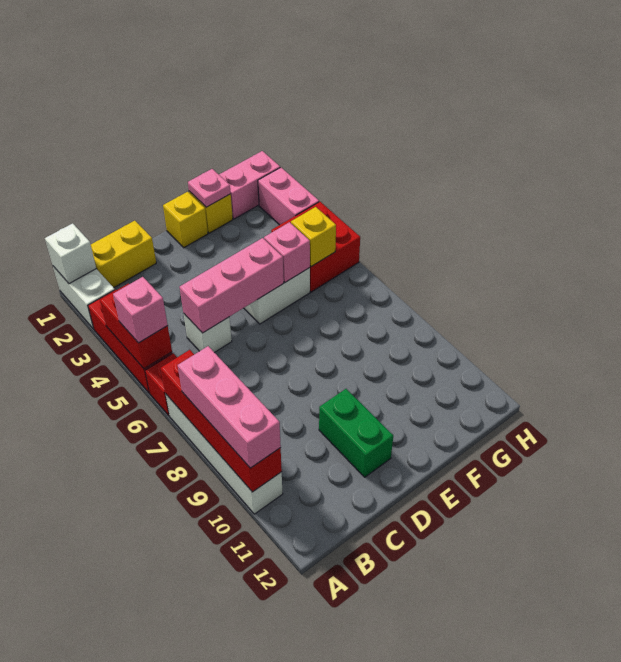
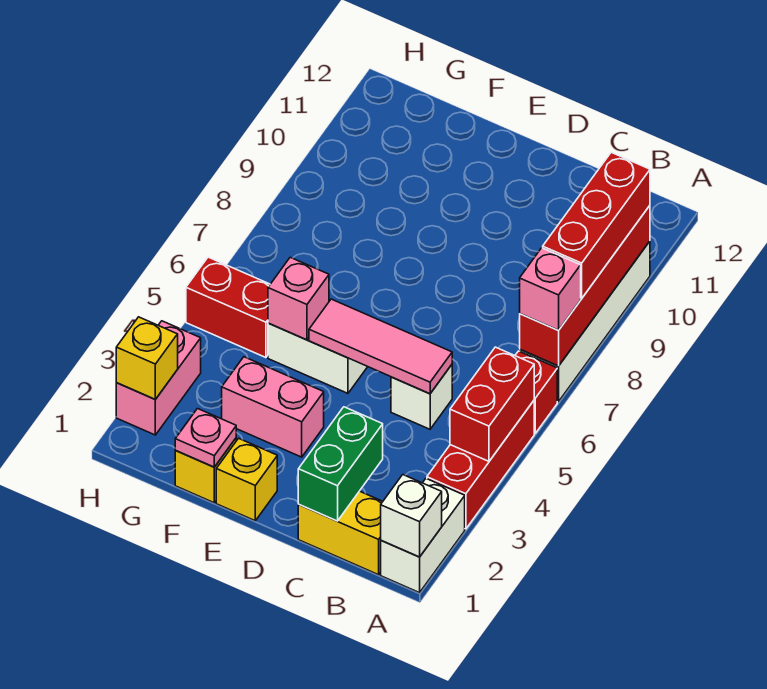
pink brick A5 level 3 -> pink brick A7 level 3
pink brick A8:A10 level 3 -> red brick A8:A10 level 3
pink brick C5:E5 level 2 -> pink tile C5:E5 level 2
green brick D10:D11 level 1 -> green brick C1:C2 level 2
pink brick G1:H1 level 1 -> pink brick E3:F3 level 1
red brick G4:H5 level 1 -> red brick G5:H5 level 1
yellow brick G5 level 2 -> yellow brick H2 level 2

